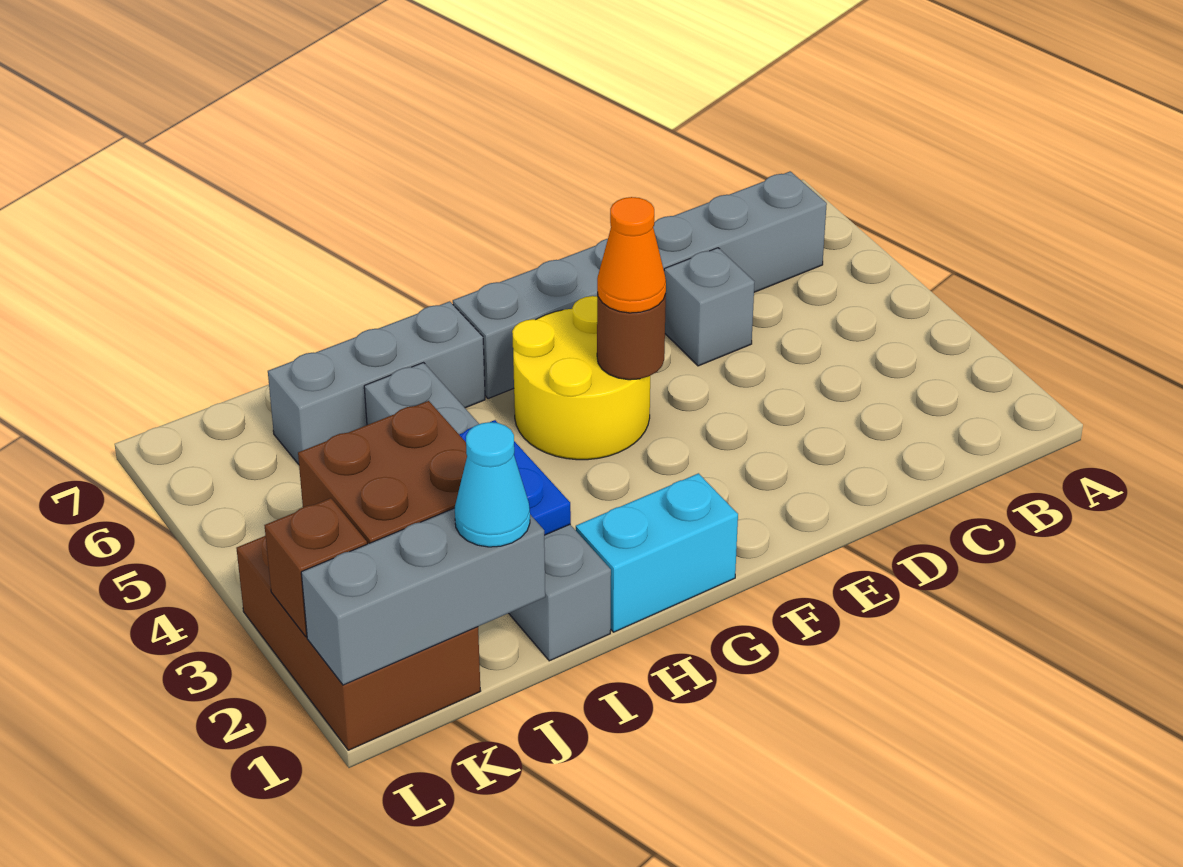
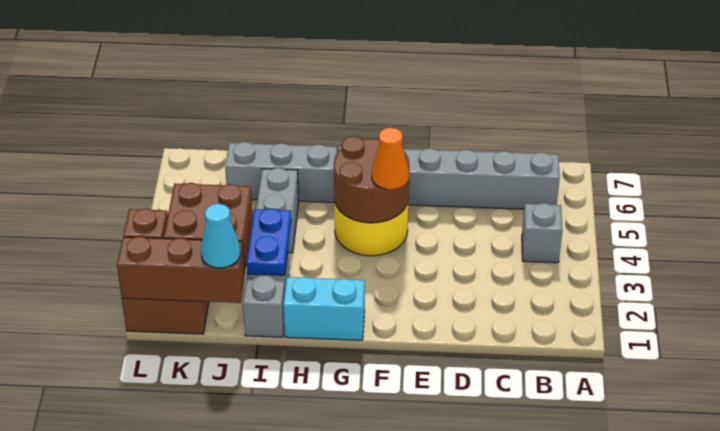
grey brick D5 level 1 -> grey brick B4 level 1
brown round brick F4 level 2 -> brown round brick F4:G5 level 2
grey brick J1:L1 level 2 -> brown brick J1:L1 level 2

